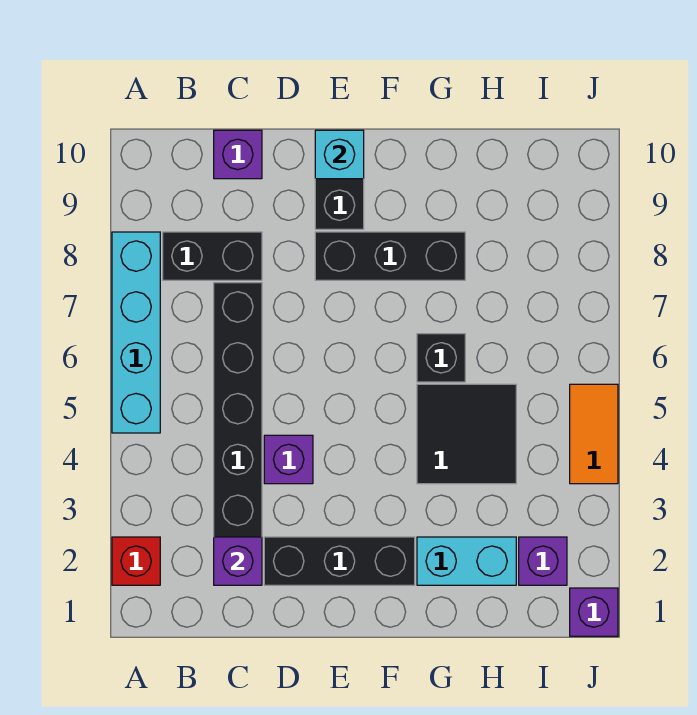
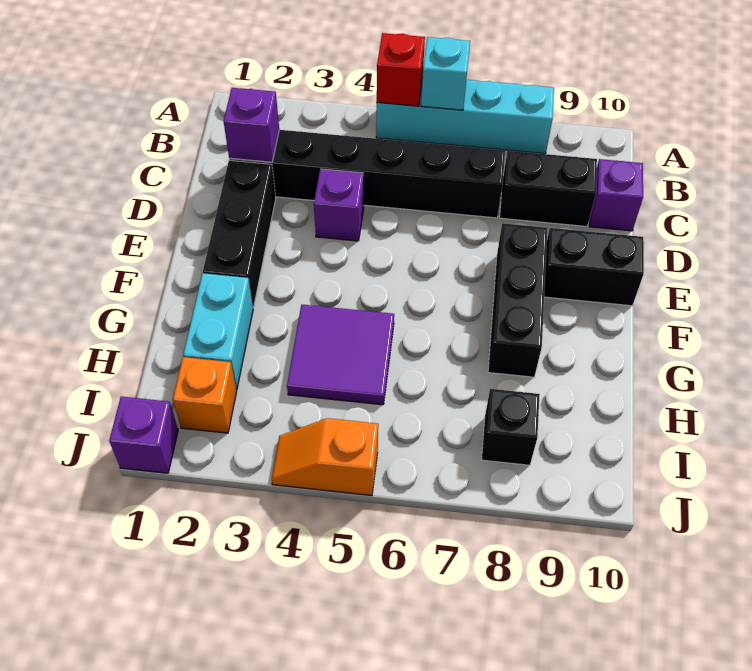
red brick A2 level 1 -> red brick A5 level 2
black brick B8:C8 level 1 -> black brick C8:C9 level 1
cyan brick E10 level 2 -> cyan brick A6 level 2
black tile G4:H5 level 1 -> purple tile G4:H5 level 1
black brick G6 level 1 -> black brick I8 level 1
purple brick I2 level 1 -> orange brick I2 level 1
orange tile J4:J5 level 1 -> orange slope J4:J5 level 1 top 5

